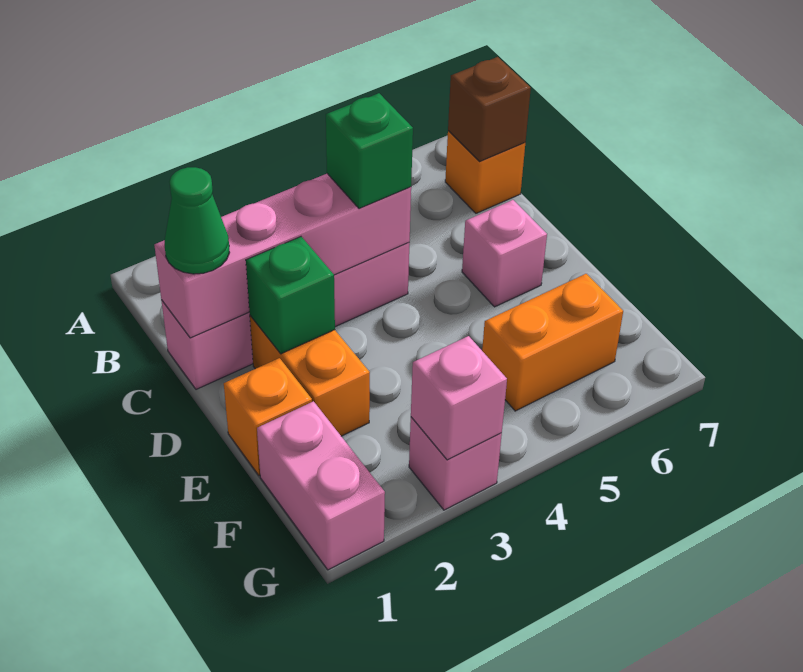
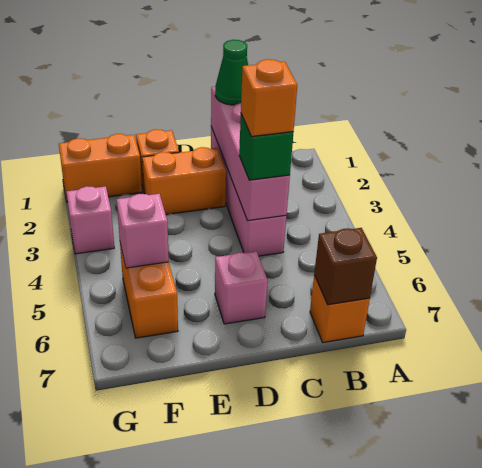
none -> orange brick C4 level 4
green brick D2 level 2 -> none
pink brick F1:G1 level 1 -> orange brick F1:G1 level 1
pink brick G3 level 2 -> pink brick F5 level 2

